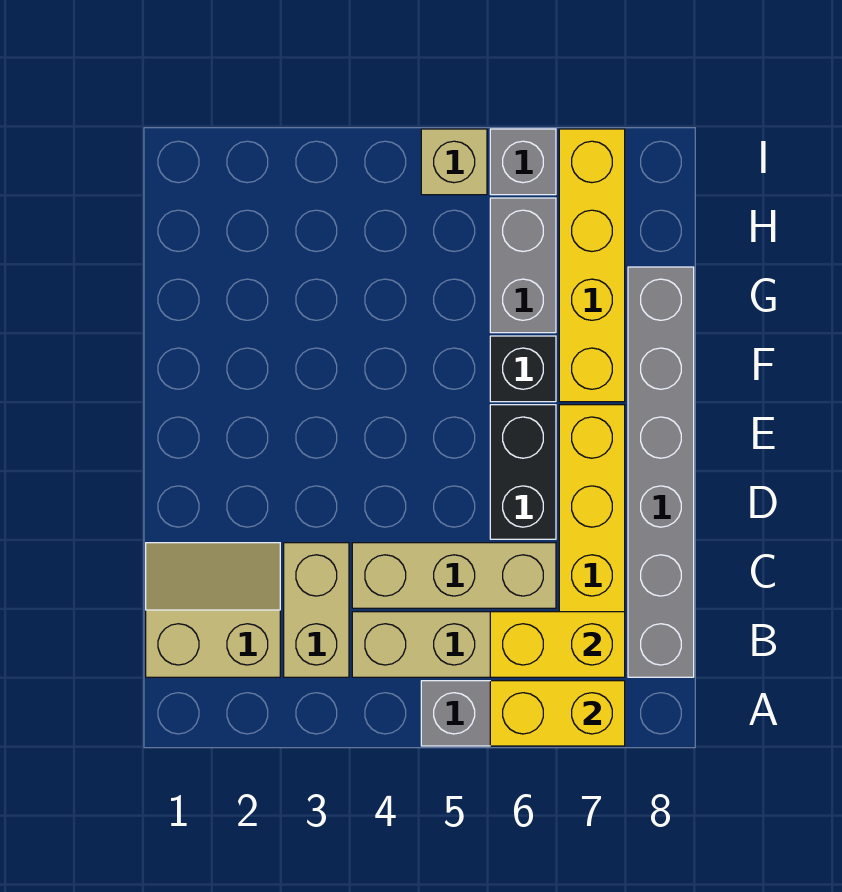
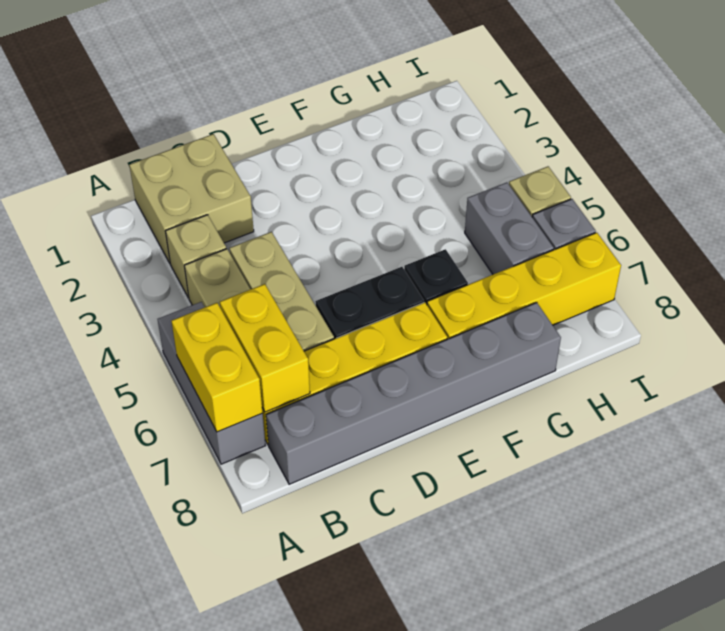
tan slope B1:C2 level 1 top B -> tan brick B1:C2 level 1
tan brick B3:C3 level 1 -> tan brick B3 level 1
grey brick G6:H6 level 1 -> grey brick H5:H6 level 1

